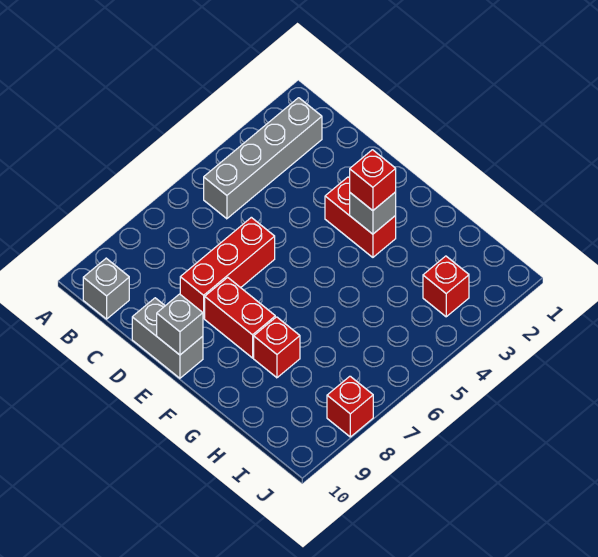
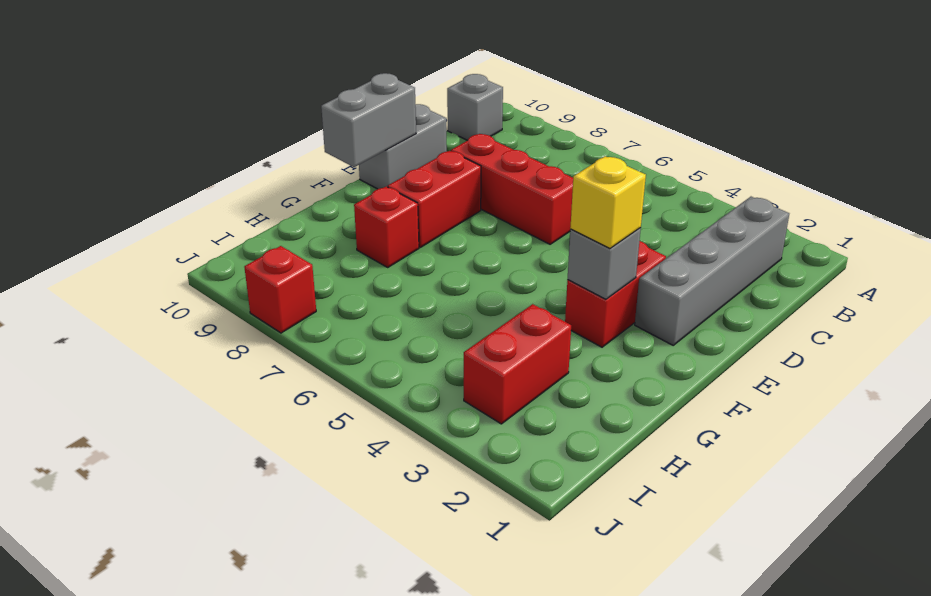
grey brick B2:B5 level 1 -> grey brick B2:E2 level 1
grey brick E10 level 2 -> grey brick E10:F10 level 2
red brick F3 level 3 -> yellow brick F3 level 3
red brick I3 level 1 -> red brick H3:I3 level 1

